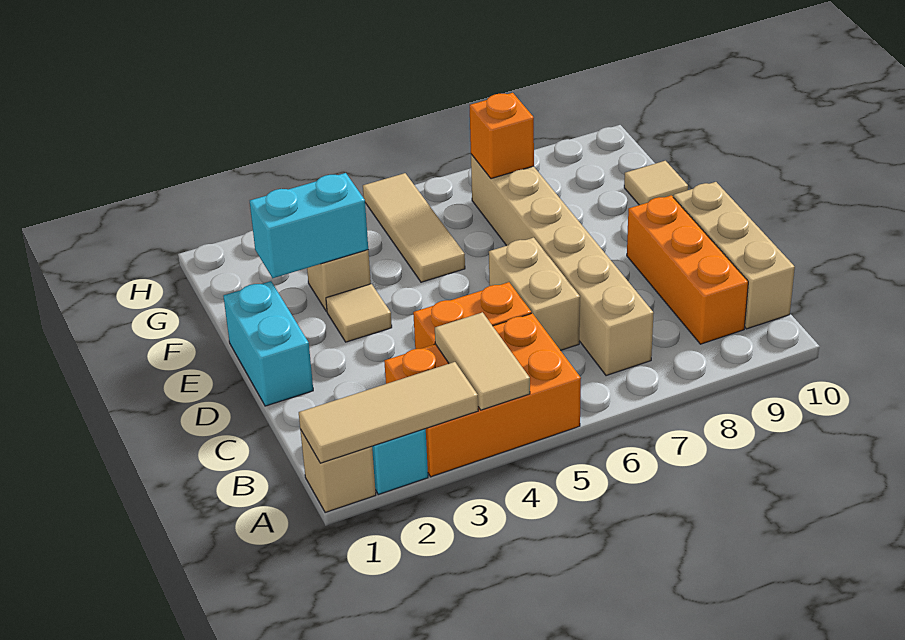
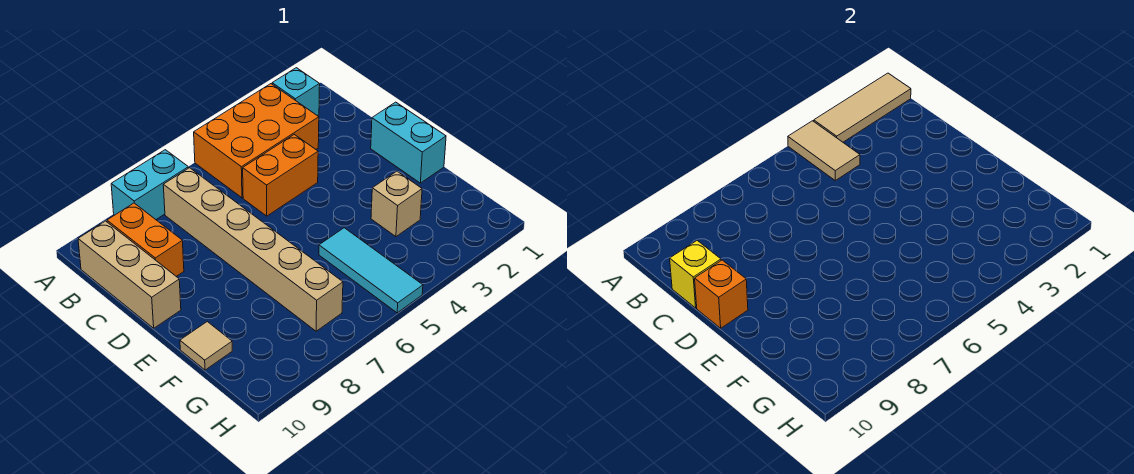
tan brick A1 level 1 -> none
orange brick B9:D9 level 1 -> orange brick B9:C9 level 1
tan brick C6:D6 level 1 -> none
none -> yellow brick C10 level 2
tan tile E3 level 1 -> none
cyan brick F2:F3 level 2 -> cyan brick A7:A8 level 1
tan tile F5:H5 level 1 -> cyan tile F5:H5 level 1
orange brick G7 level 2 -> orange brick D10 level 2

